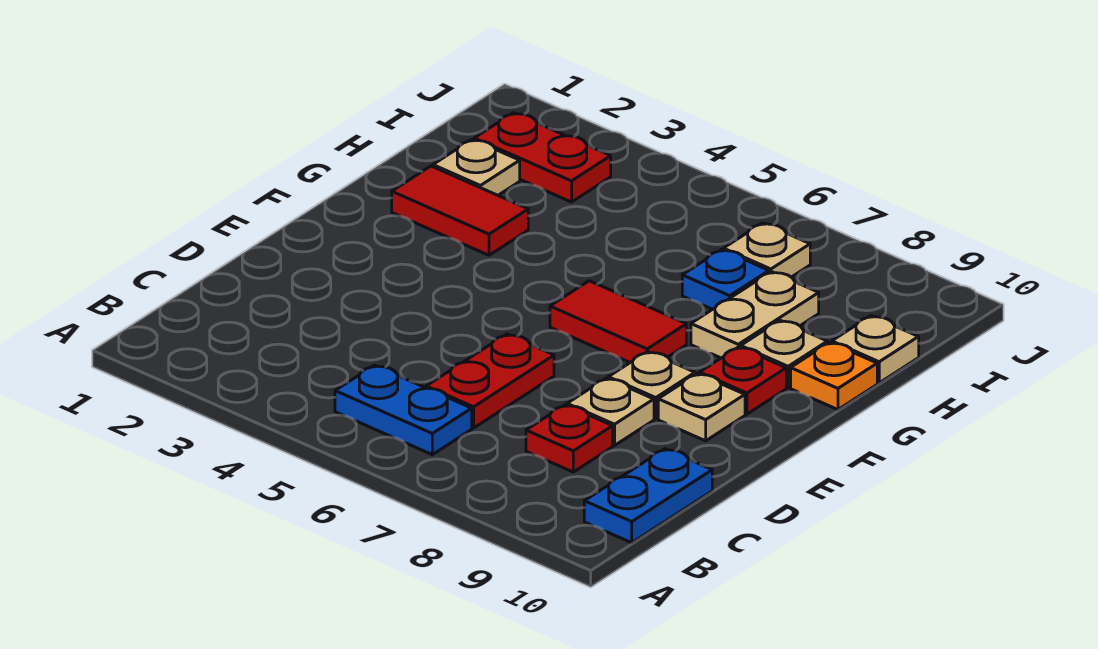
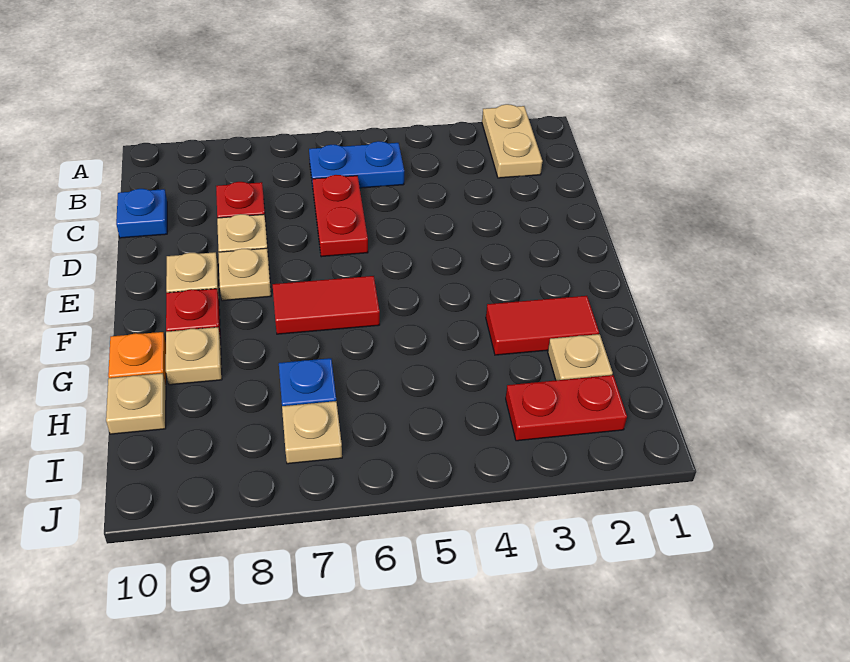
blue plate B10:C10 level 1 -> blue plate C10 level 1
tan plate G8:H8 level 1 -> tan plate A2:B2 level 1

